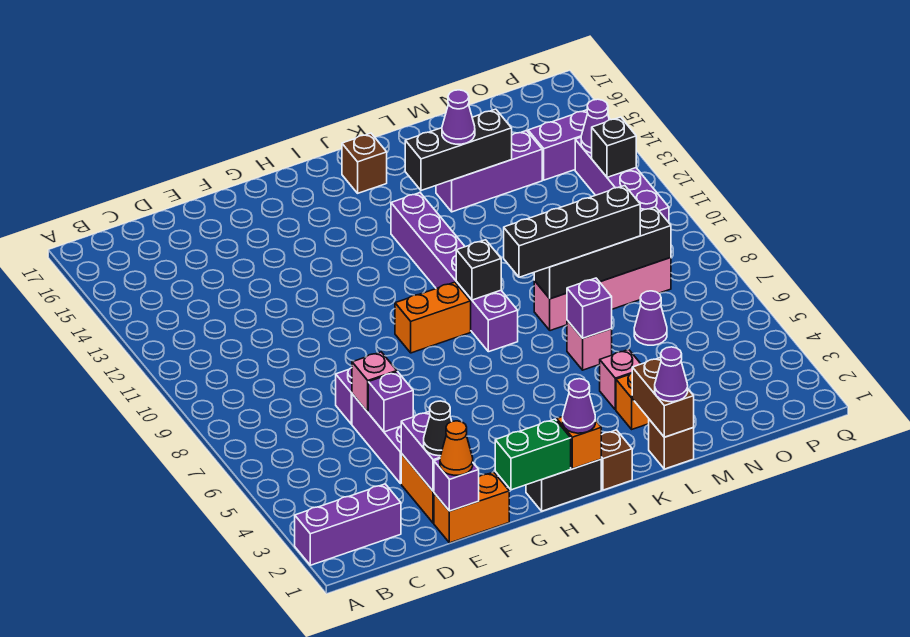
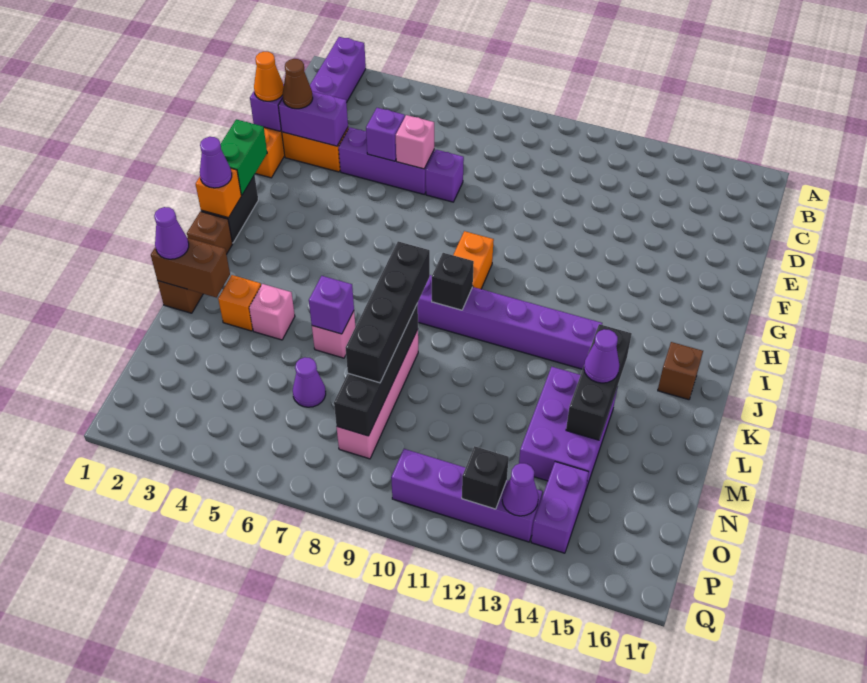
black cone E2 level 3 -> brown cone E2 level 3
purple brick L14:N14 level 1 -> purple brick L13:N14 level 1

